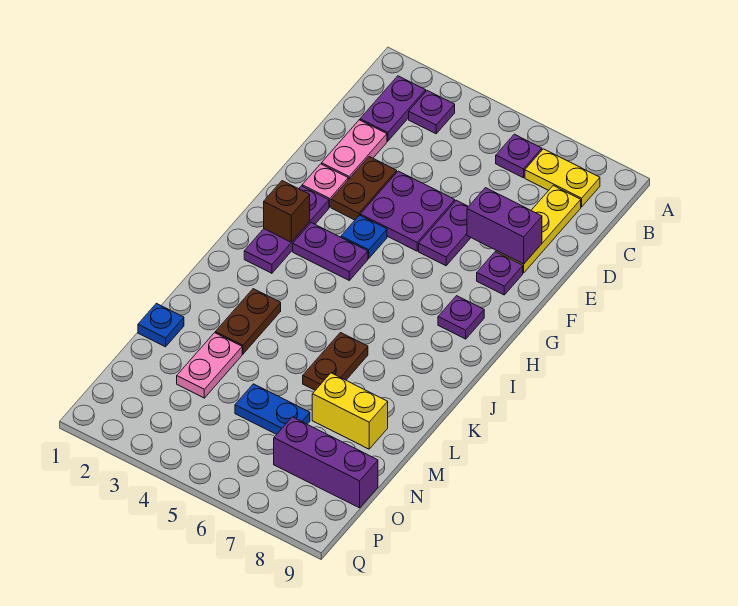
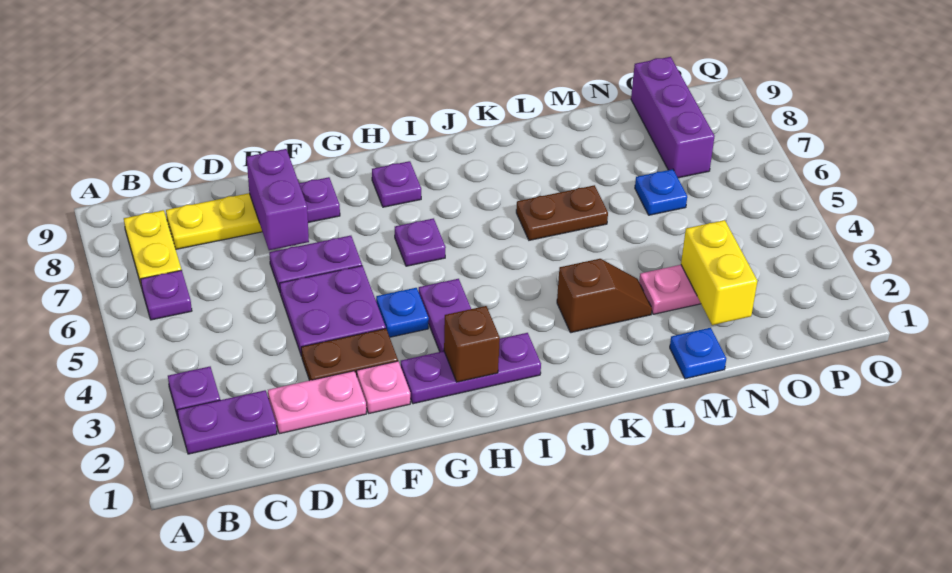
none -> purple plate H6 level 1
brown plate K3:L3 level 1 -> brown slope K3:L3 level 1 top K
yellow brick M7:M8 level 1 -> yellow brick N2:N3 level 2
blue plate N5:N6 level 1 -> blue plate N6 level 1

